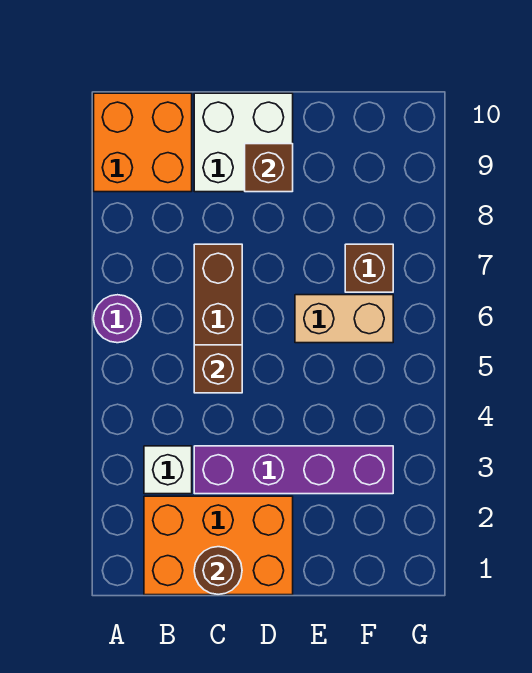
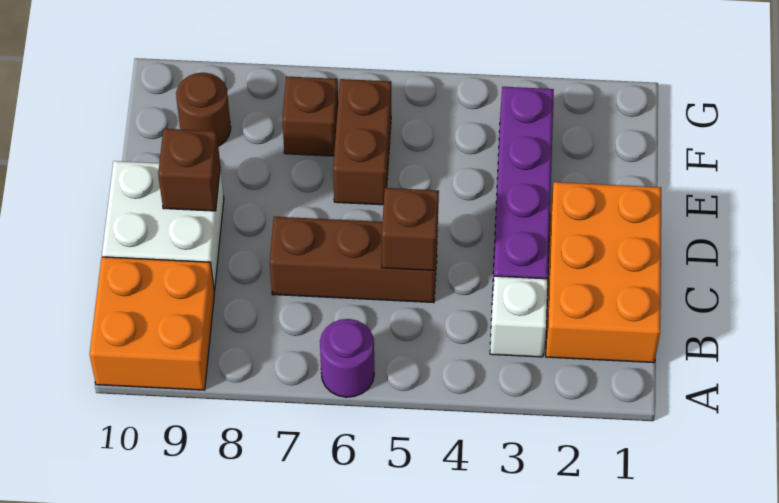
brown round brick C1 level 2 -> brown round brick F9 level 1
tan brick E6:F6 level 1 -> brown brick E6:F6 level 1

